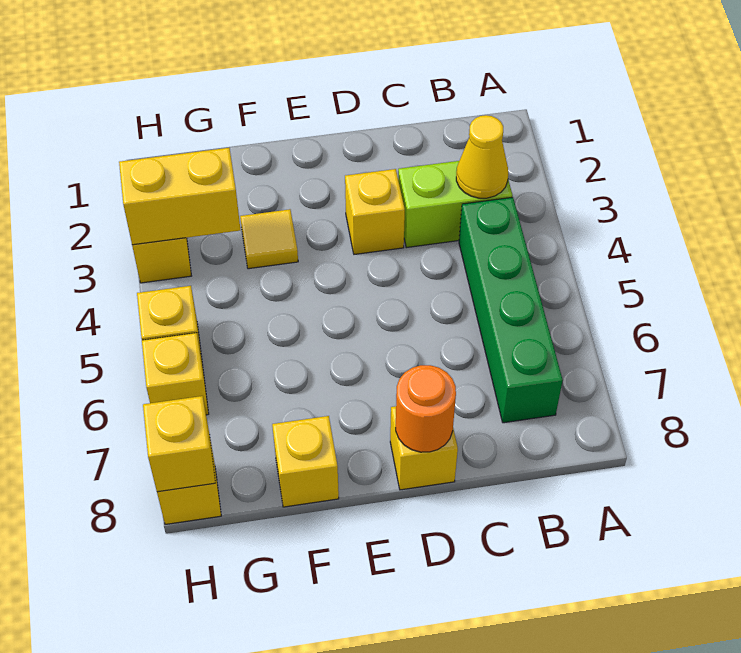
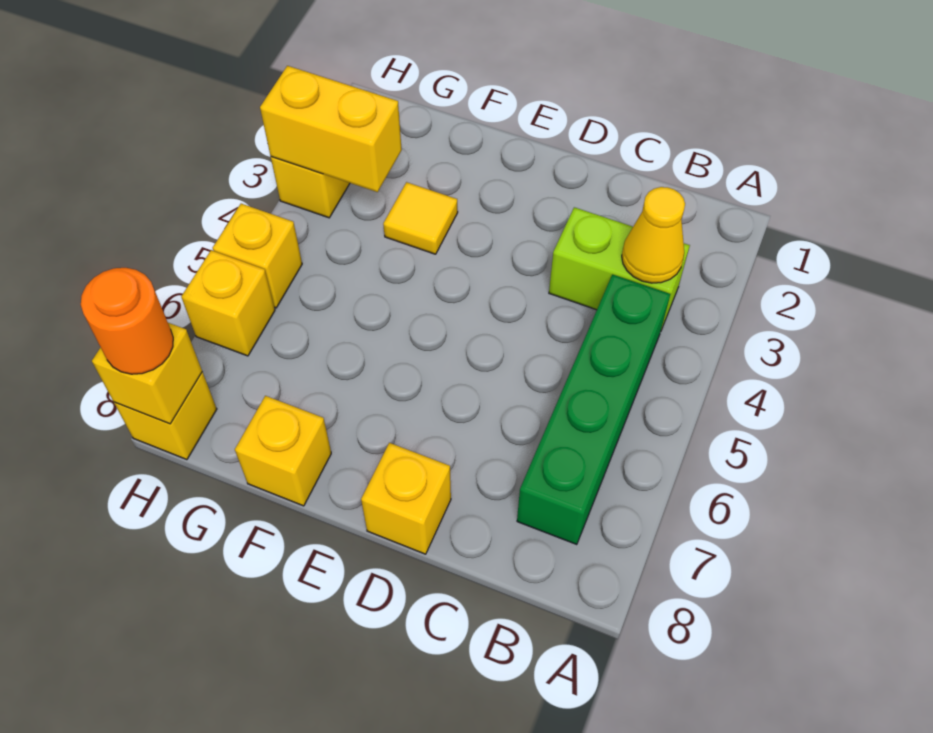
yellow brick D3 level 1 -> none
orange round brick D8 level 2 -> orange round brick H8 level 3

